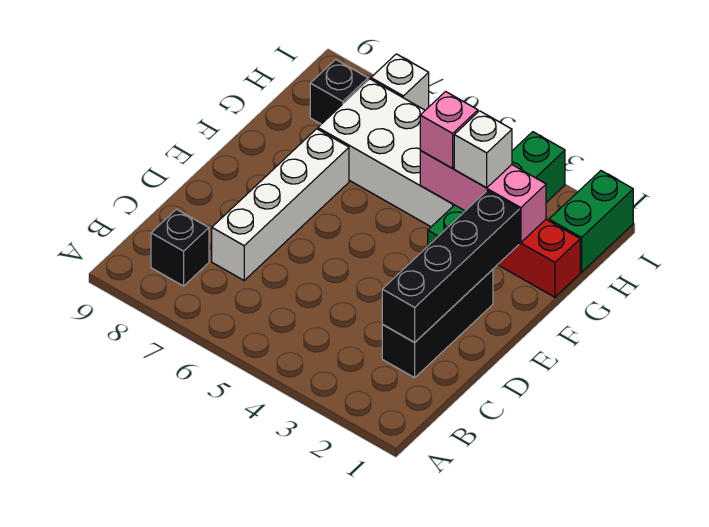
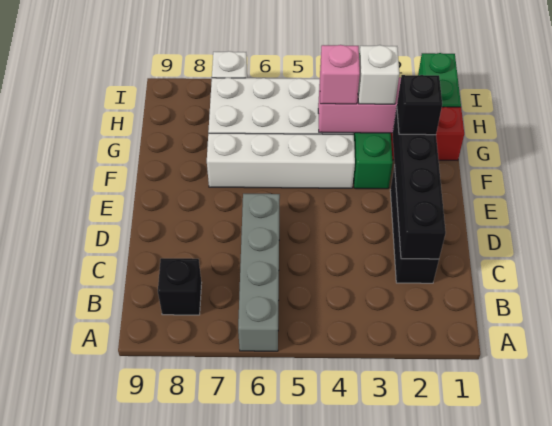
none -> grey brick A6:D6 level 1
white brick C7:F7 level 1 -> white brick F4:F7 level 1
black brick H8 level 1 -> black brick F2 level 3

